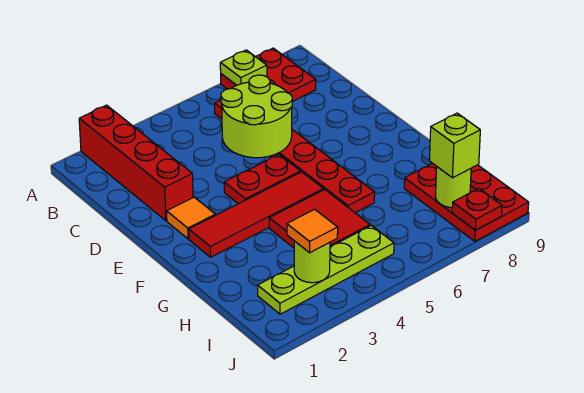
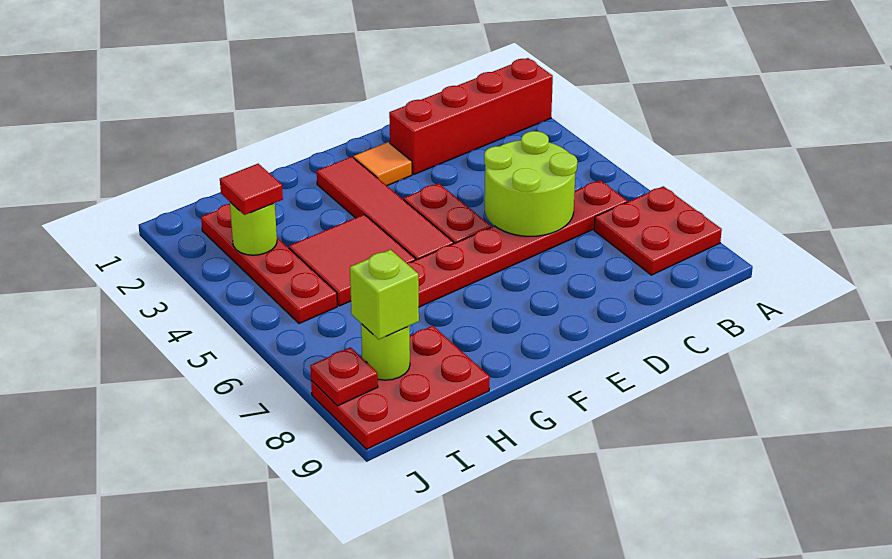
lime plate A7 level 2 -> none
lime plate I2:I5 level 1 -> red plate I2:I5 level 1
orange tile I3 level 3 -> red tile I3 level 3

